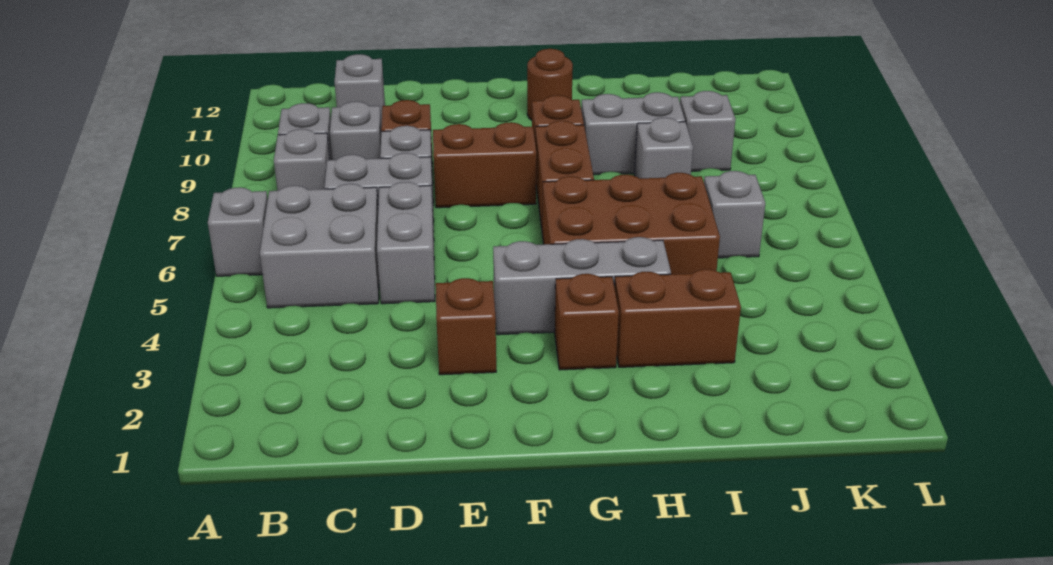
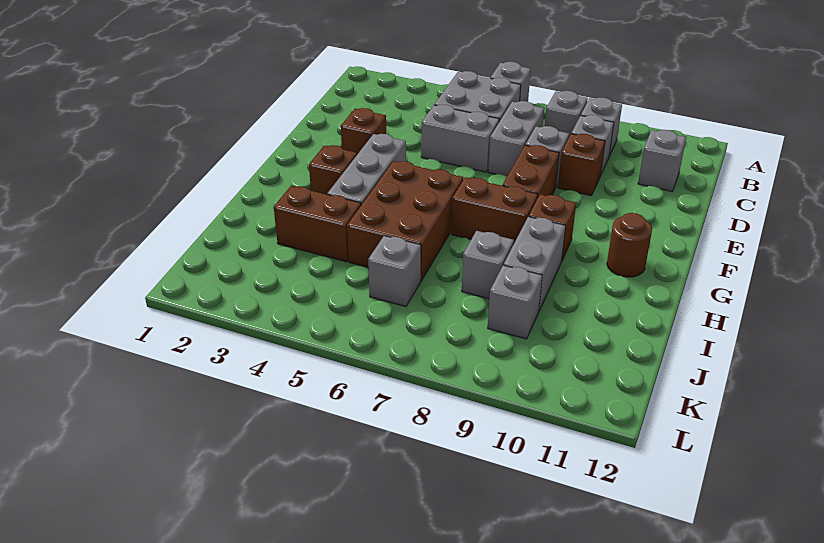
brown brick H3:I3 level 1 -> brown brick I3:I4 level 1

